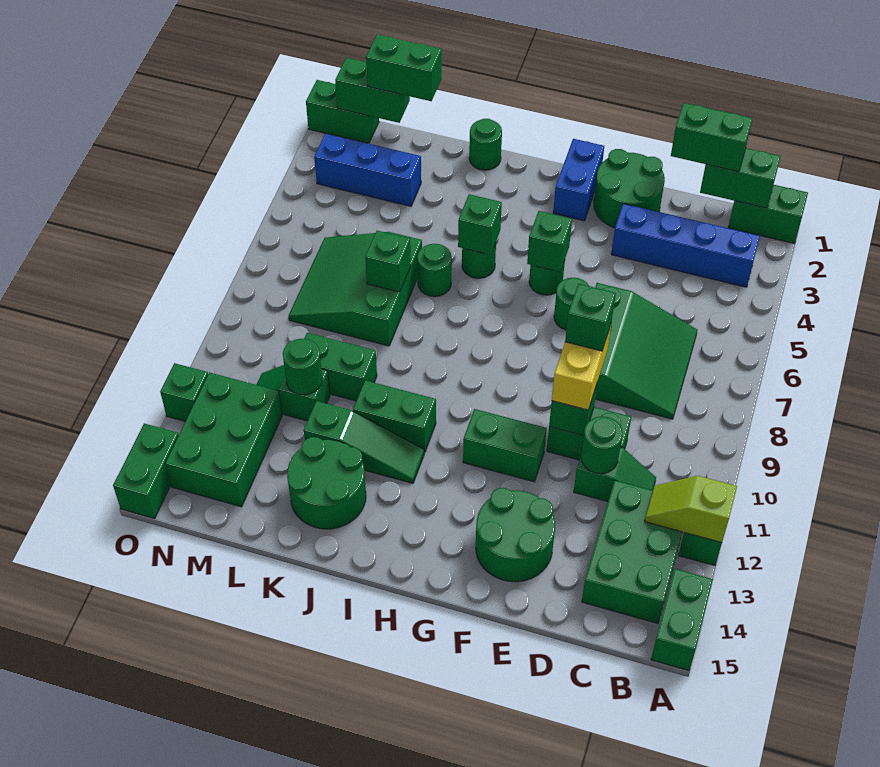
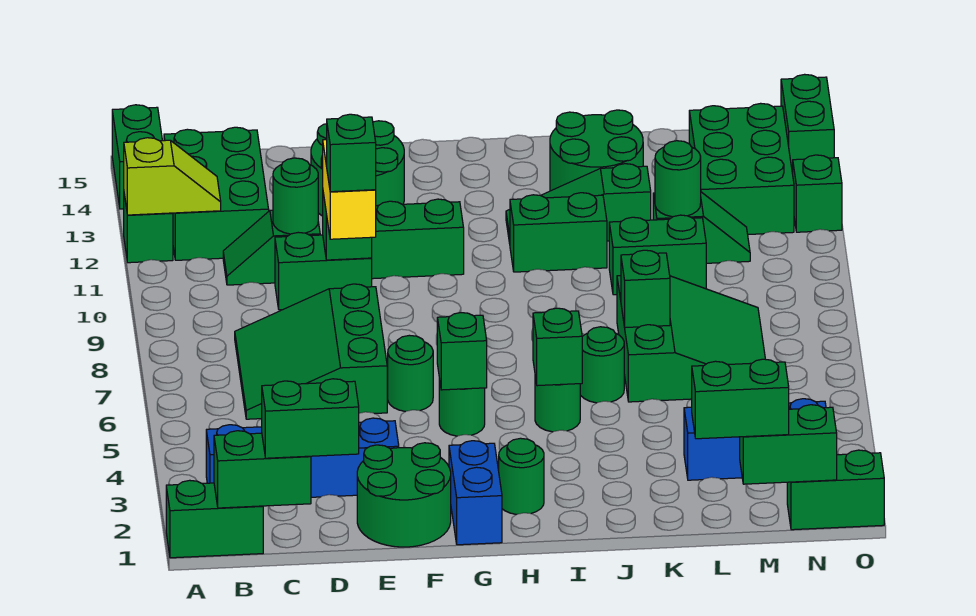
green round brick J1 level 1 -> green round brick H2 level 1

